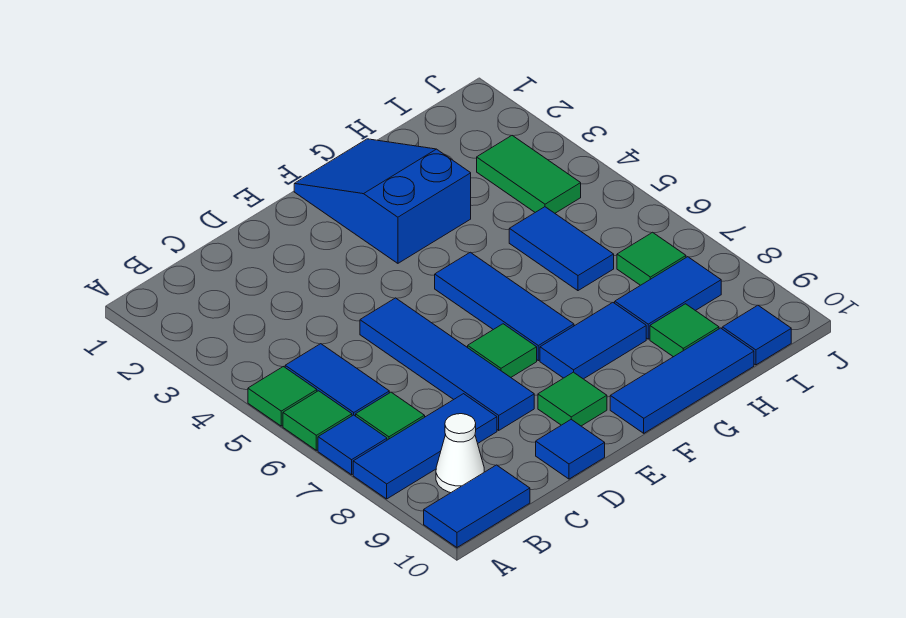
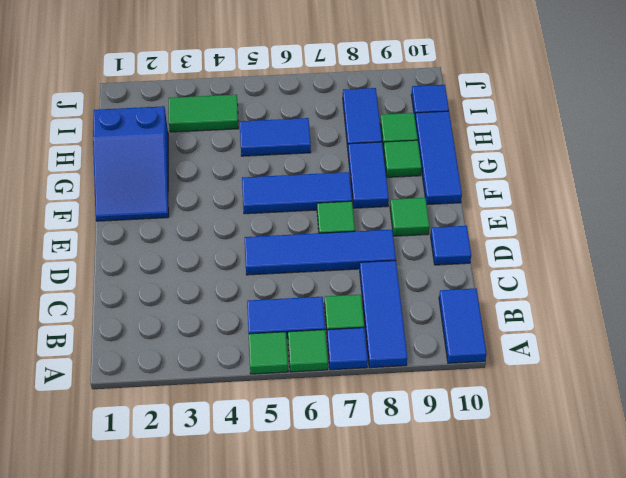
white cone B9 level 1 -> none
blue slope F1:G3 level 1 top 3 -> blue slope F1:H2 level 1 top H
green tile I7 level 1 -> green tile G9 level 1

